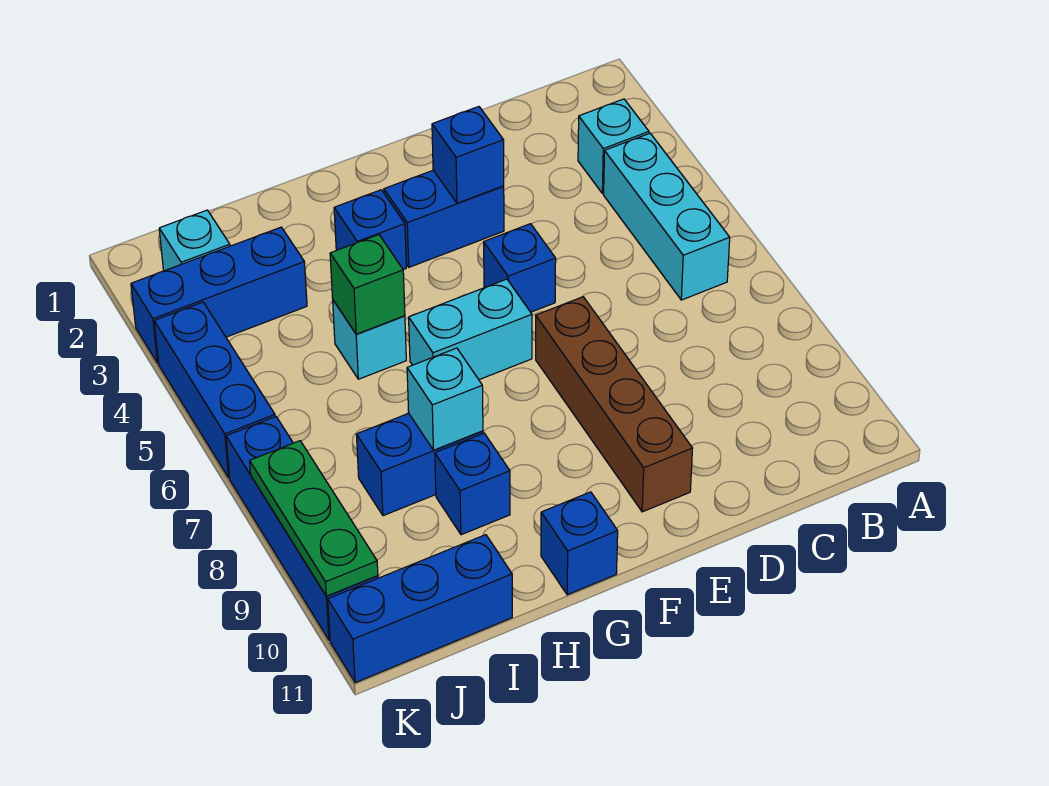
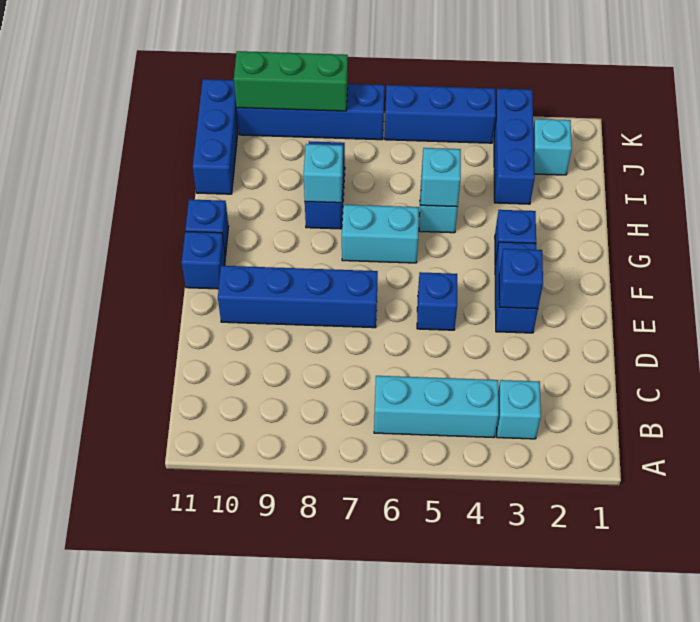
brown brick E7:E10 level 1 -> blue brick E7:E10 level 1
cyan brick F6:G6 level 1 -> cyan brick G6:G7 level 1
green brick H5 level 2 -> cyan brick H5 level 2
blue brick H9 level 1 -> blue brick F11 level 1
green plate K8:K10 level 2 -> green brick K8:K10 level 2

